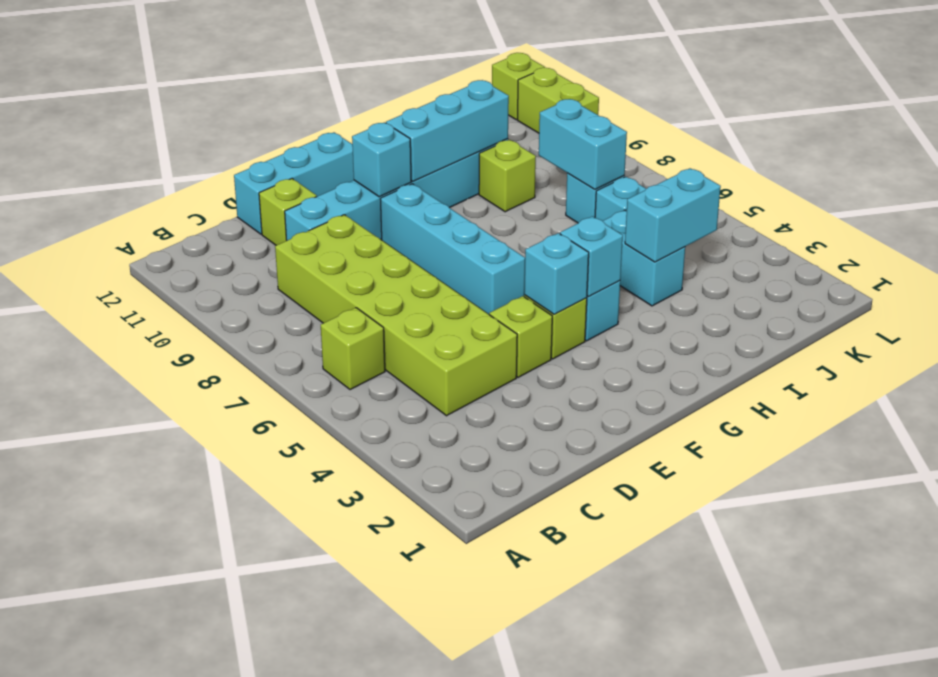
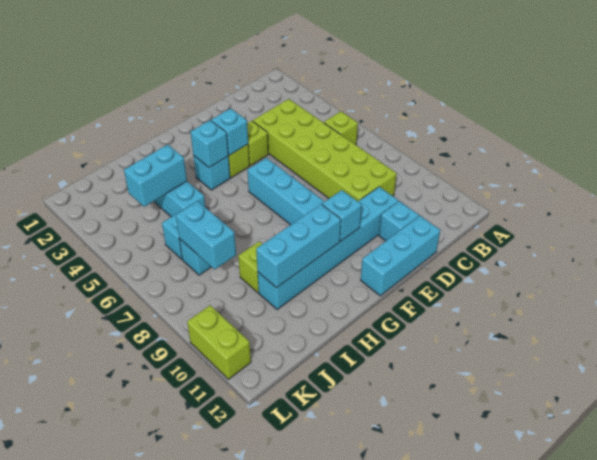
lime brick D11 level 1 -> cyan brick D11 level 1
lime brick L12 level 1 -> none

